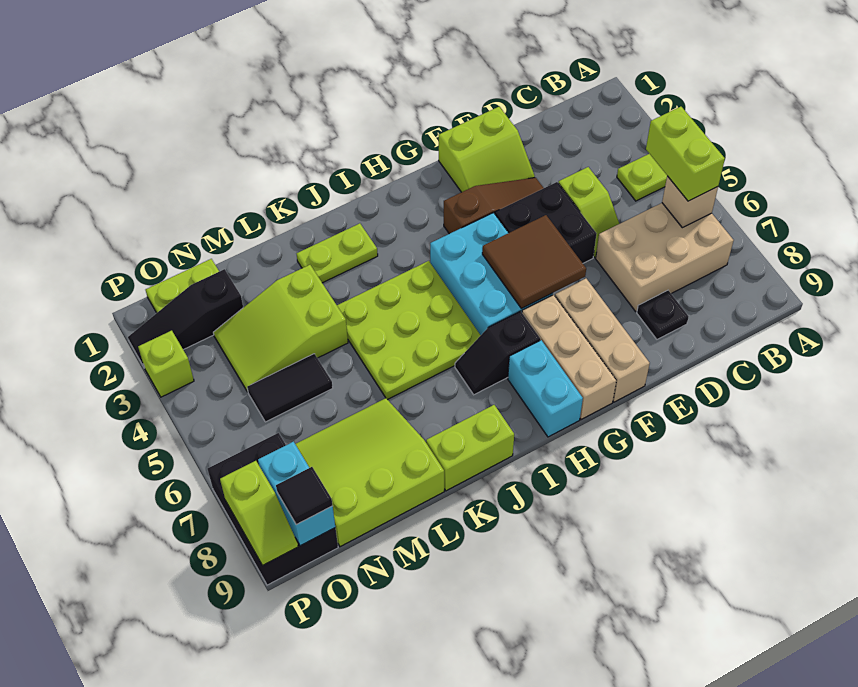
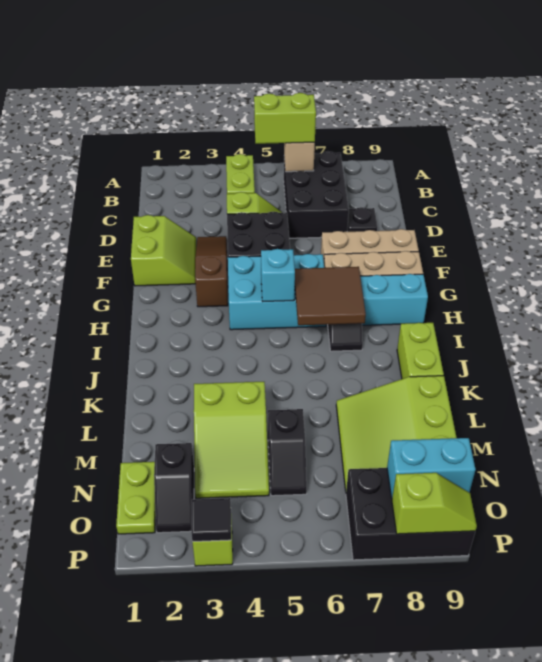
tan brick B6:D7 level 1 -> black brick B6:D7 level 1
brown tile F5:G6 level 2 -> brown tile H6:I7 level 2
none -> cyan brick H5 level 2
lime plate I4:K6 level 1 -> none
lime plate J2:K2 level 1 -> none
black tile M5:N5 level 1 -> black slope M5:N5 level 1 top M
black slope N2:P2 level 1 top N -> black slope N2:O2 level 1 top N
black tile O9 level 3 -> black tile P3 level 2

